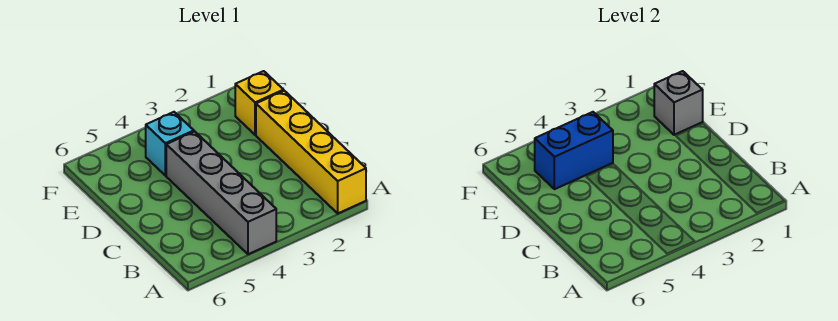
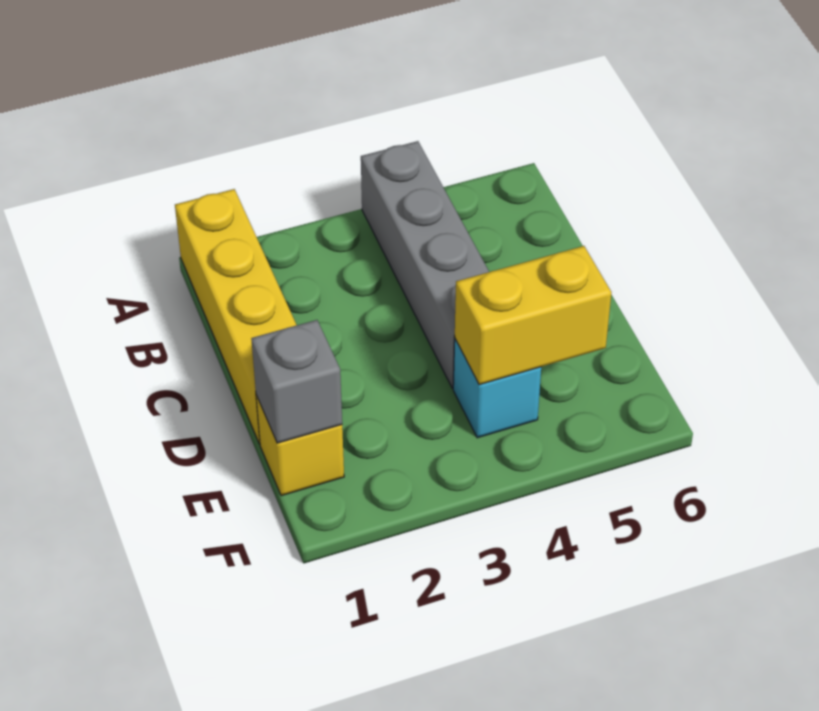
blue brick E4:E5 level 2 -> yellow brick E4:E5 level 2

